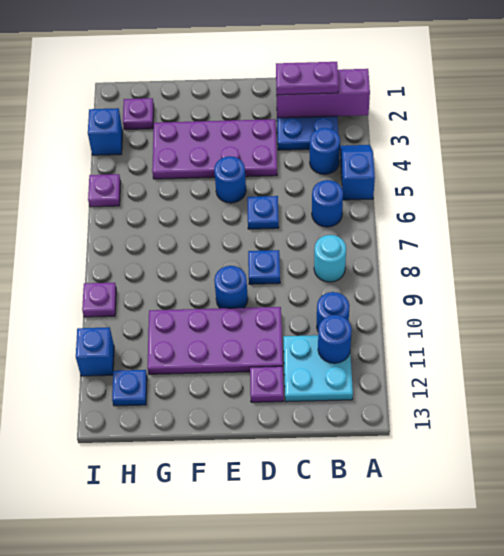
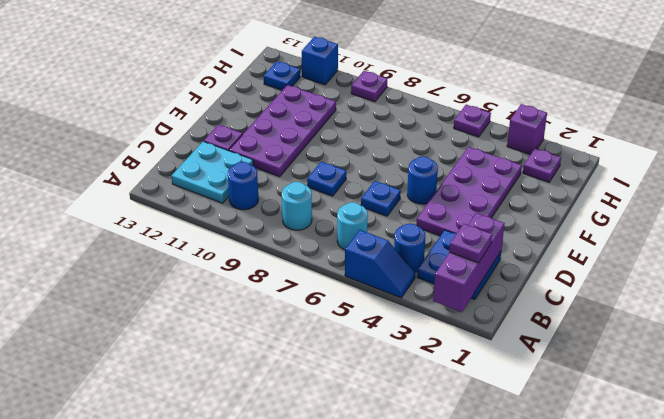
purple plate B2:C2 level 3 -> purple plate B2 level 3
blue round brick B6 level 1 -> cyan round brick B6 level 1
blue round brick B11 level 2 -> none
blue round brick E9 level 1 -> none
blue brick I3 level 1 -> purple brick I3 level 1

